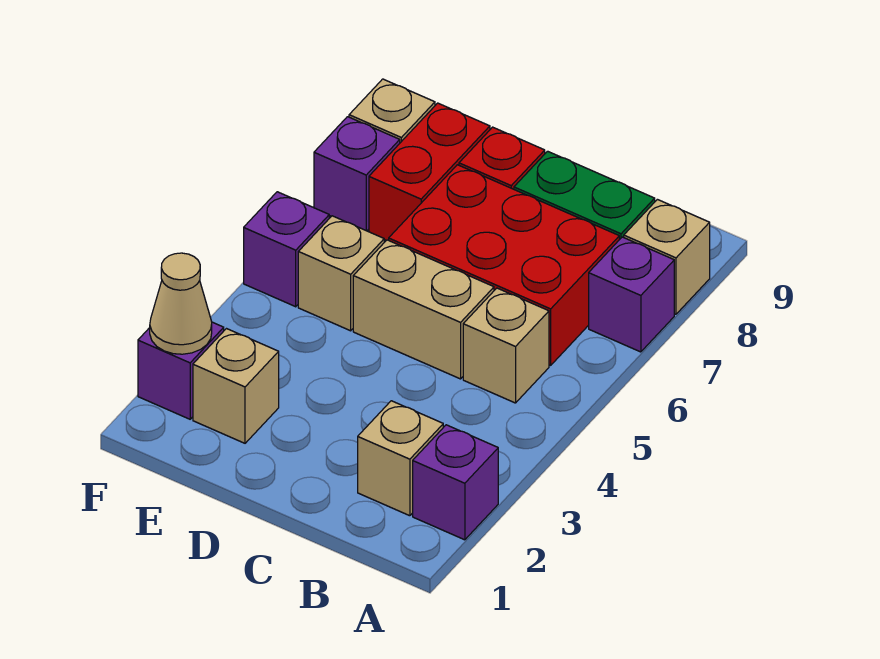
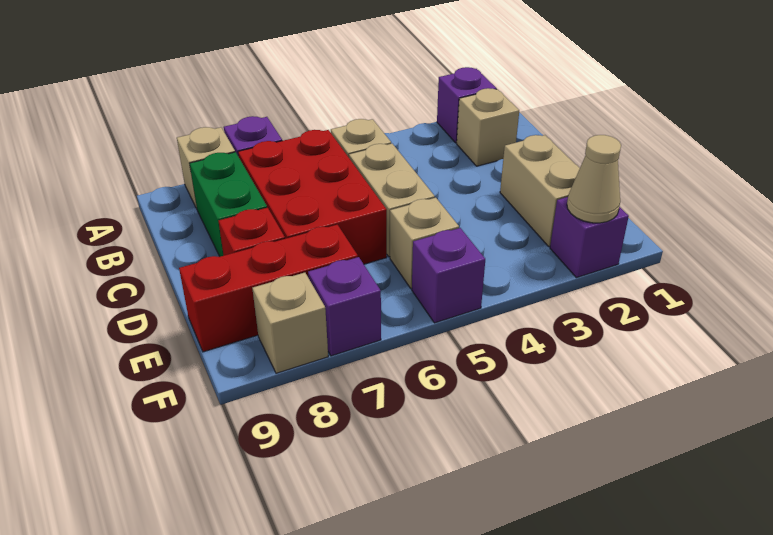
tan brick E2 level 1 -> tan brick D2:E2 level 1
red brick E7:E8 level 1 -> red brick E7:E9 level 1

